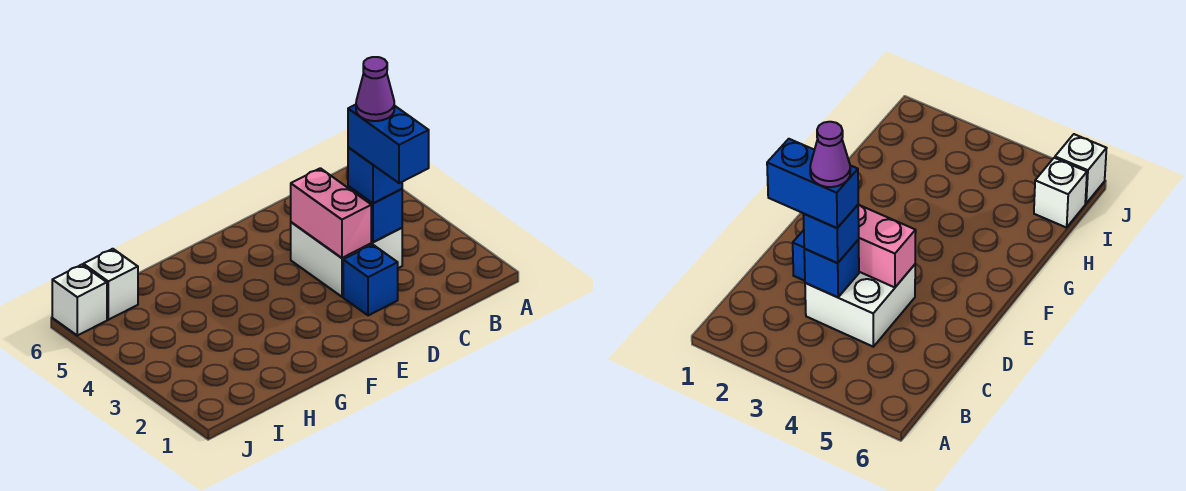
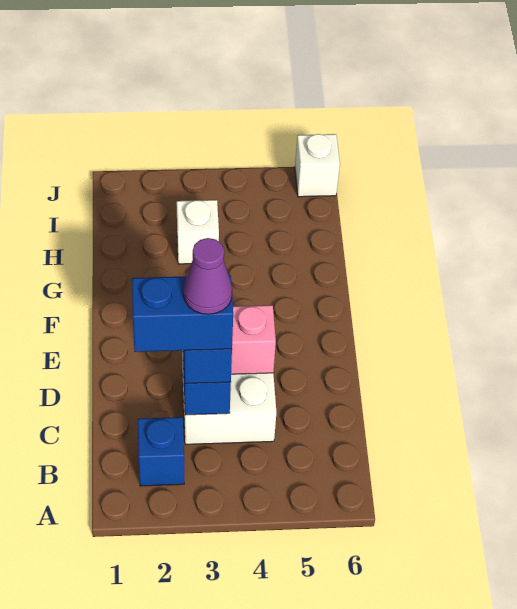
blue brick D2 level 1 -> blue brick B2 level 1
white brick I6 level 1 -> white brick H3 level 1

